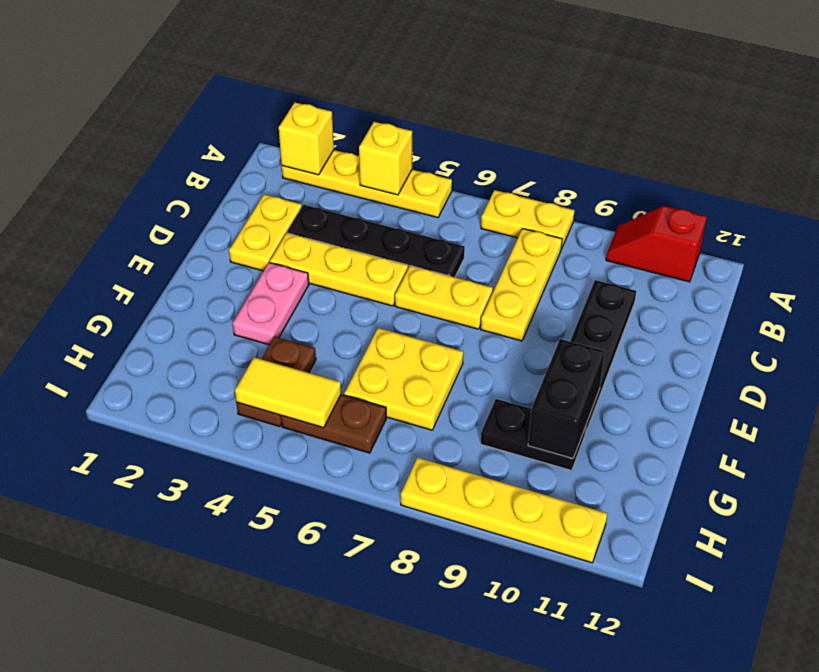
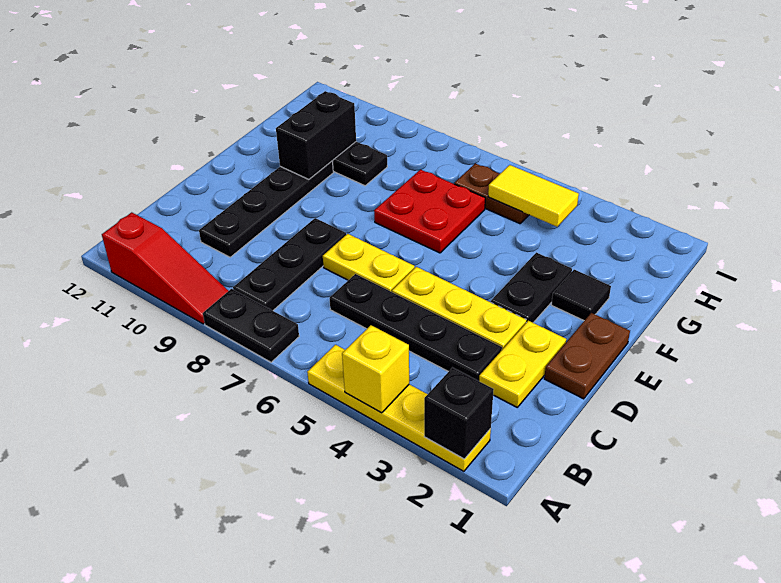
yellow brick A2 level 2 -> black brick A2 level 2
yellow plate A7:A8 level 1 -> black plate A7:A8 level 1
red slope A10:A11 level 1 top 11 -> red slope A9:A11 level 1 top 11
yellow plate B8:D8 level 1 -> black plate B8:D8 level 1
pink plate E3:F3 level 1 -> black plate E3:F3 level 1
none -> black tile F2 level 1
yellow plate F6:G7 level 1 -> red plate F6:G7 level 1
brown plate G4:H4 level 1 -> brown plate D1:E1 level 1
yellow plate I8:I11 level 1 -> none

